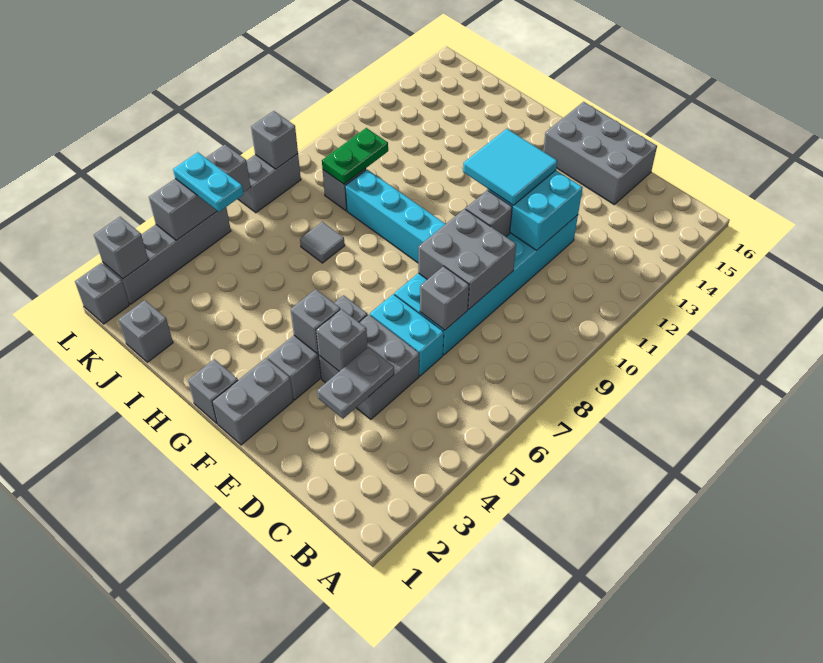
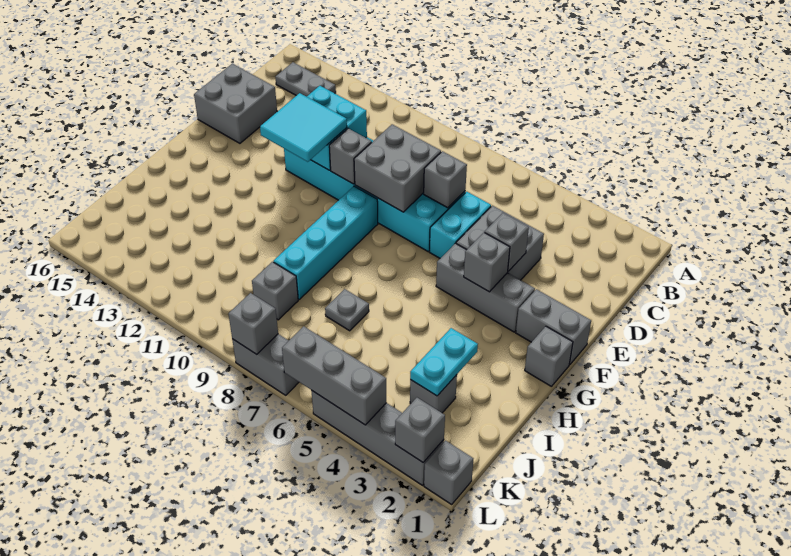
grey plate D3:D4 level 2 -> grey plate B14:B15 level 1
grey brick D15:F16 level 1 -> grey brick D15:E16 level 1
grey tile I7 level 1 -> grey plate I7 level 1
grey brick J1 level 1 -> grey brick J3 level 1
green plate J9:J10 level 2 -> none
cyan plate K5:L5 level 3 -> cyan plate I3:J3 level 2

